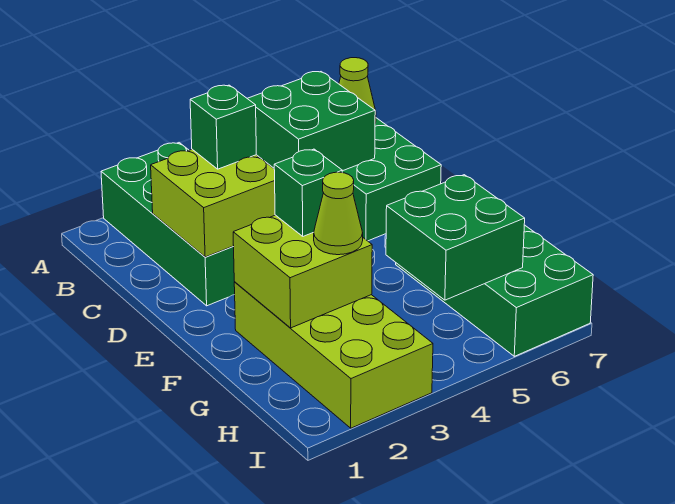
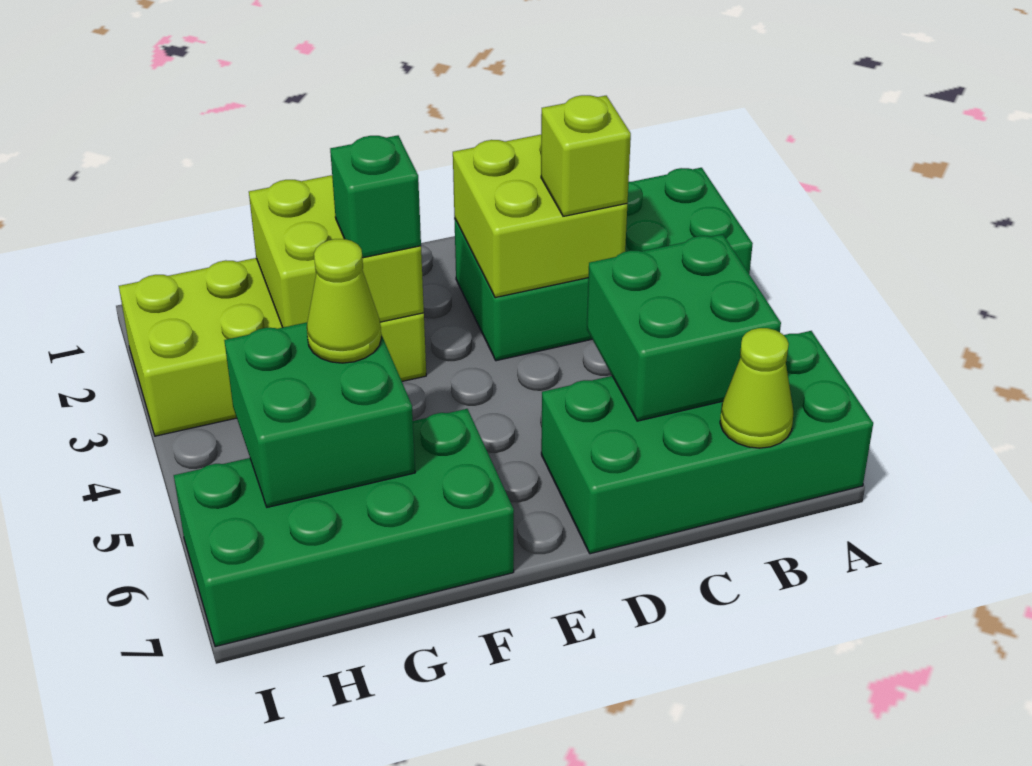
green brick C3 level 3 -> lime brick C3 level 3
lime cone G3 level 3 -> lime cone G5 level 3

